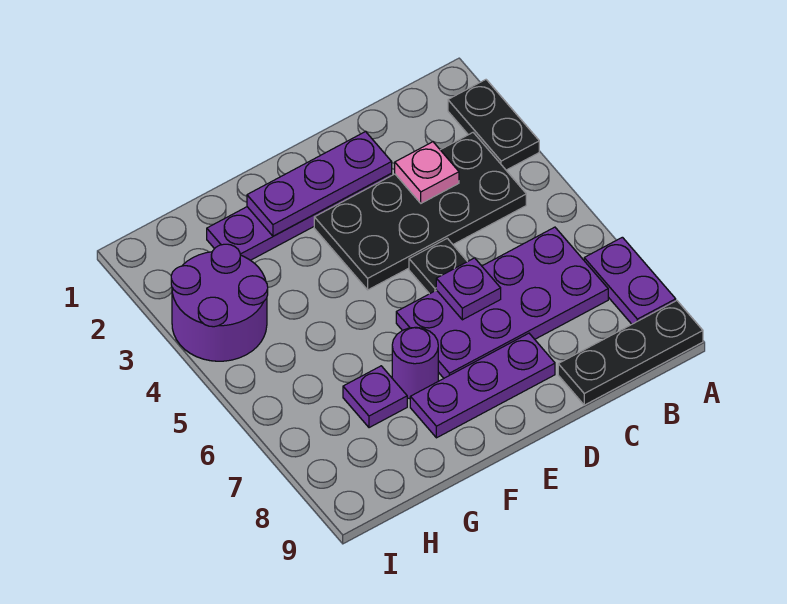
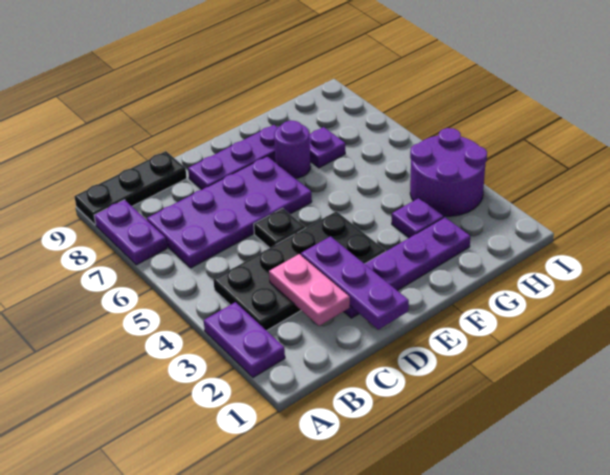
black plate A2:A3 level 1 -> purple plate A2:A3 level 1
pink plate C3 level 2 -> pink plate C2:C3 level 2
purple plate D2:F2 level 2 -> purple plate D1:D3 level 2
purple plate D6 level 2 -> purple plate G3 level 1

